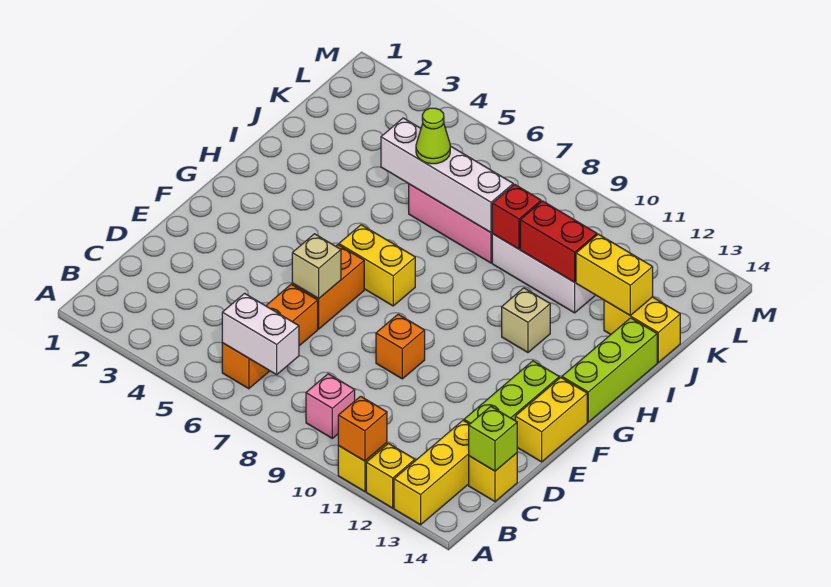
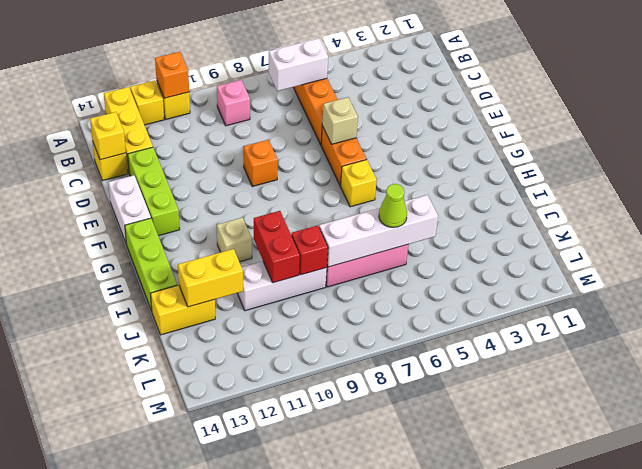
lime brick C14 level 2 -> yellow brick C14 level 2
yellow brick E14:F14 level 1 -> white brick E14:F14 level 1
yellow brick G6:G7 level 1 -> yellow brick G6 level 1
red brick J10:J11 level 2 -> red brick I10:J10 level 2

